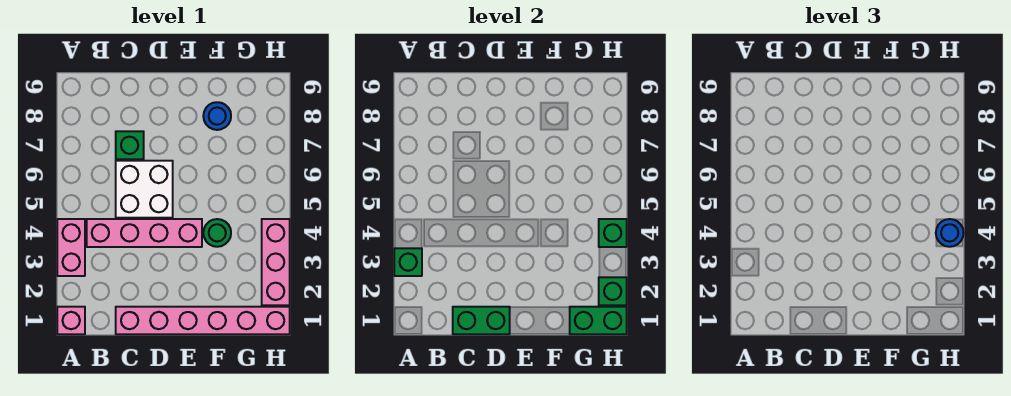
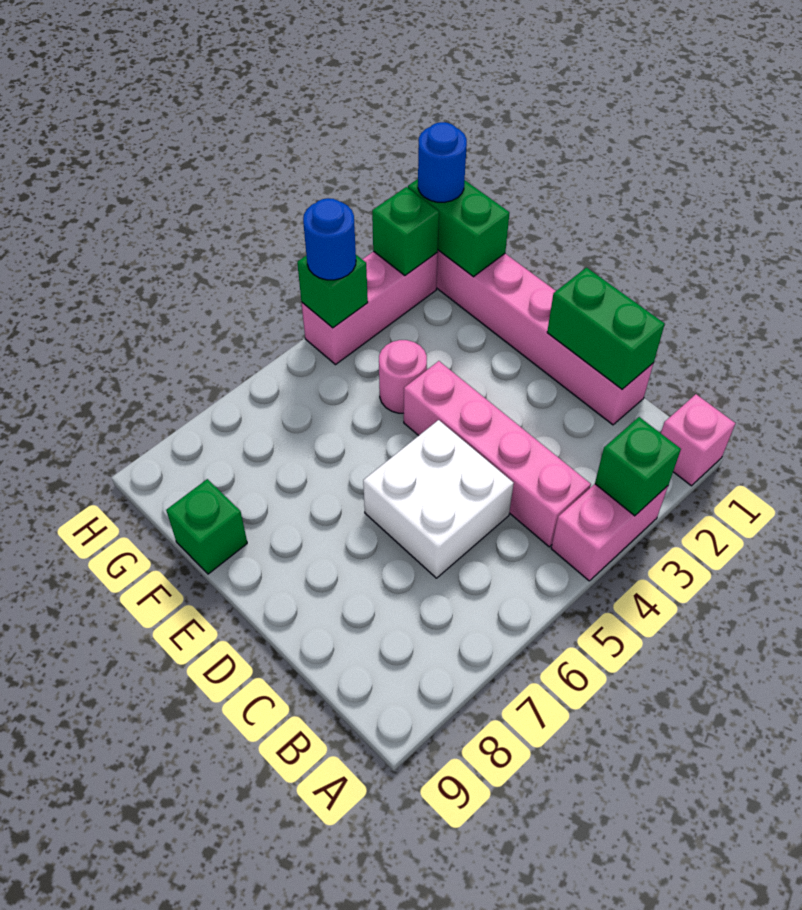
green brick C7 level 1 -> green brick F9 level 1
green round brick F4 level 1 -> pink round brick F4 level 1
blue round brick F8 level 1 -> blue round brick H1 level 3

